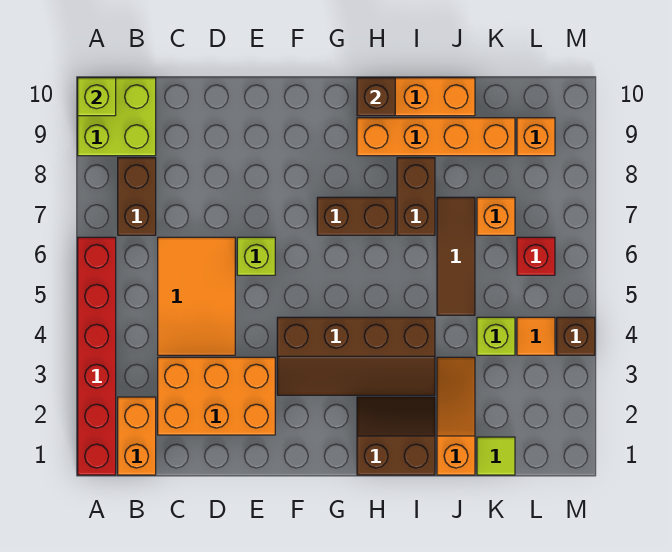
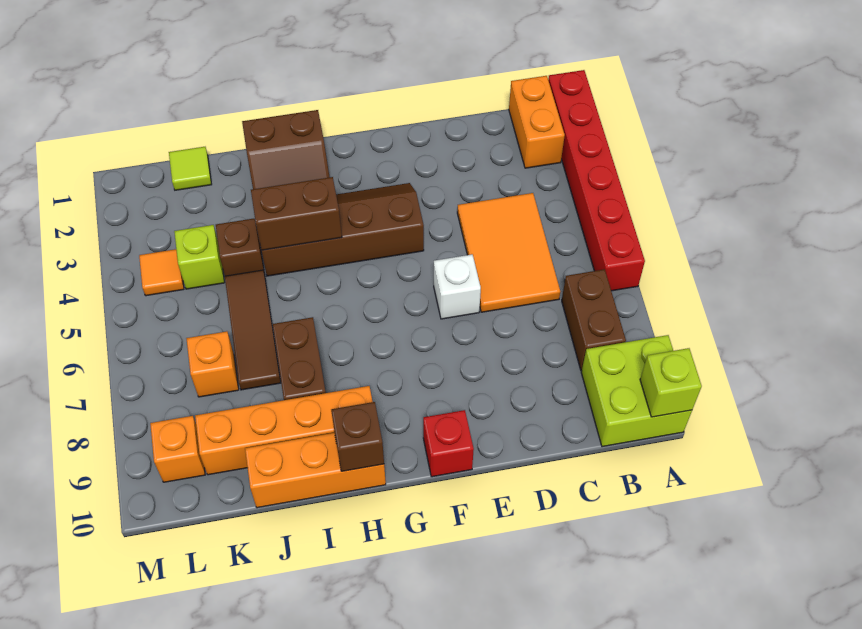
orange brick C2:E3 level 1 -> none
lime brick E6 level 1 -> white brick E6 level 1
brown brick G7:H7 level 1 -> brown brick H4:I4 level 2
orange slope J1:J3 level 1 top 1 -> none
red brick L6 level 1 -> red brick F10 level 1
brown brick M4 level 1 -> brown brick J4 level 1

